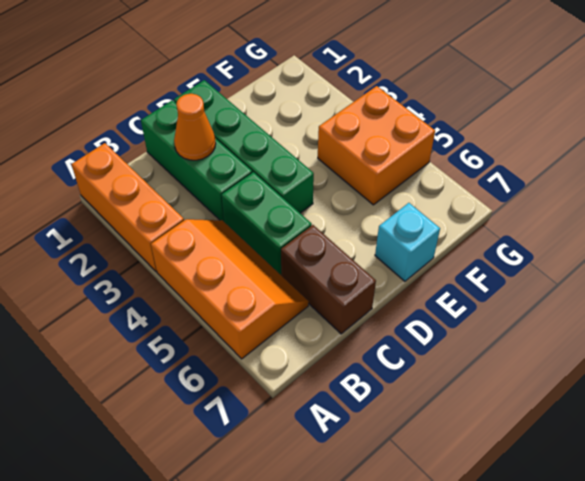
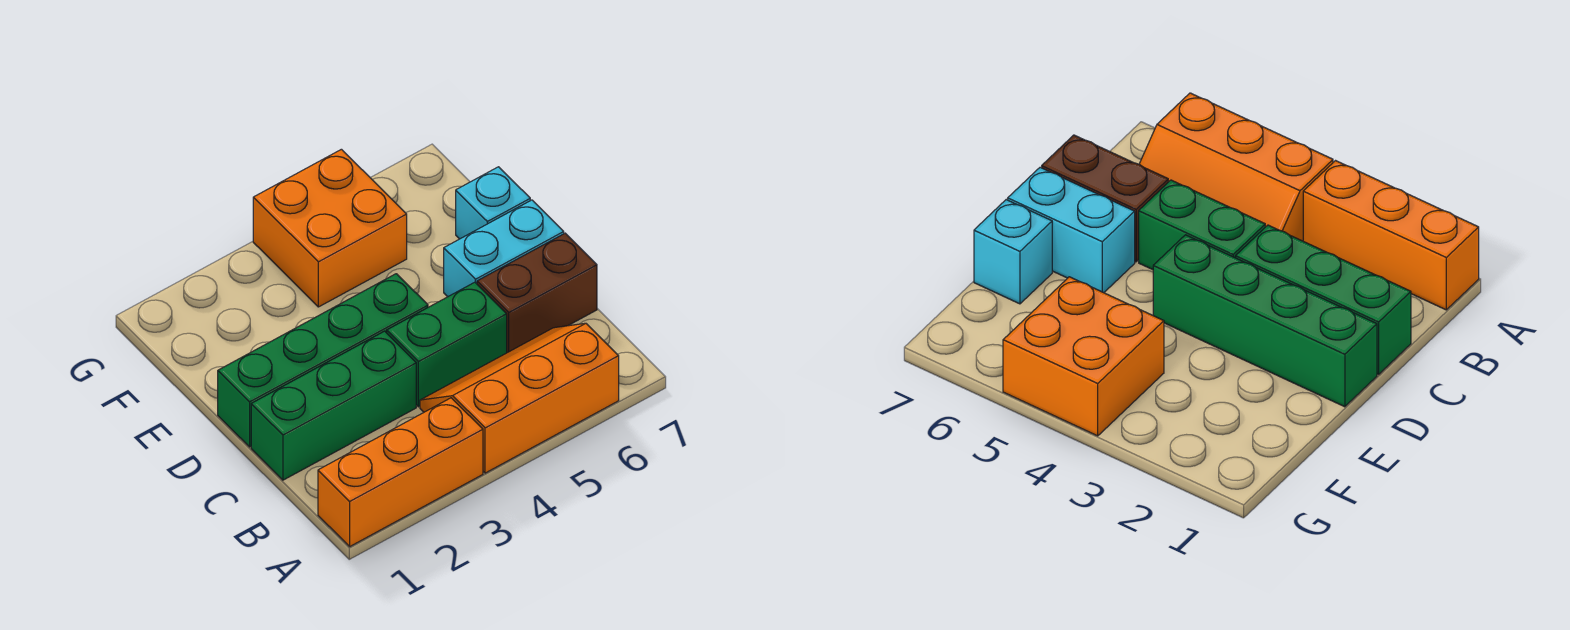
orange cone C2 level 2 -> none
none -> cyan brick D6:D7 level 1

